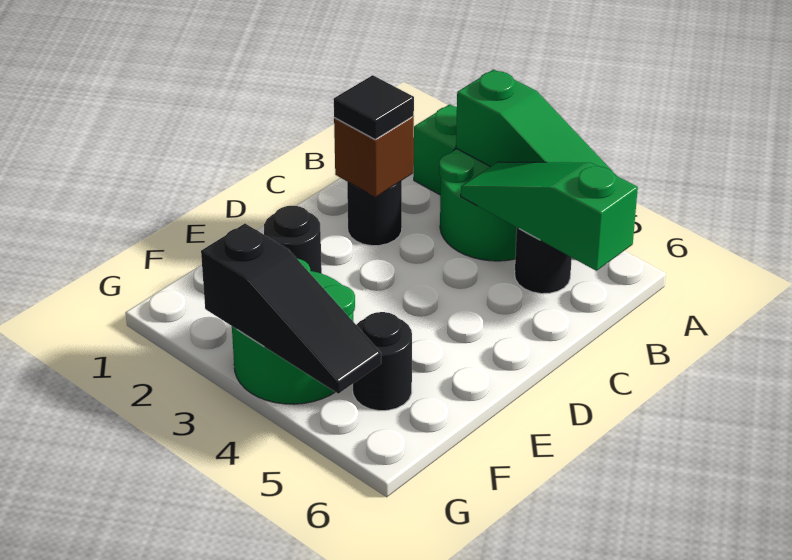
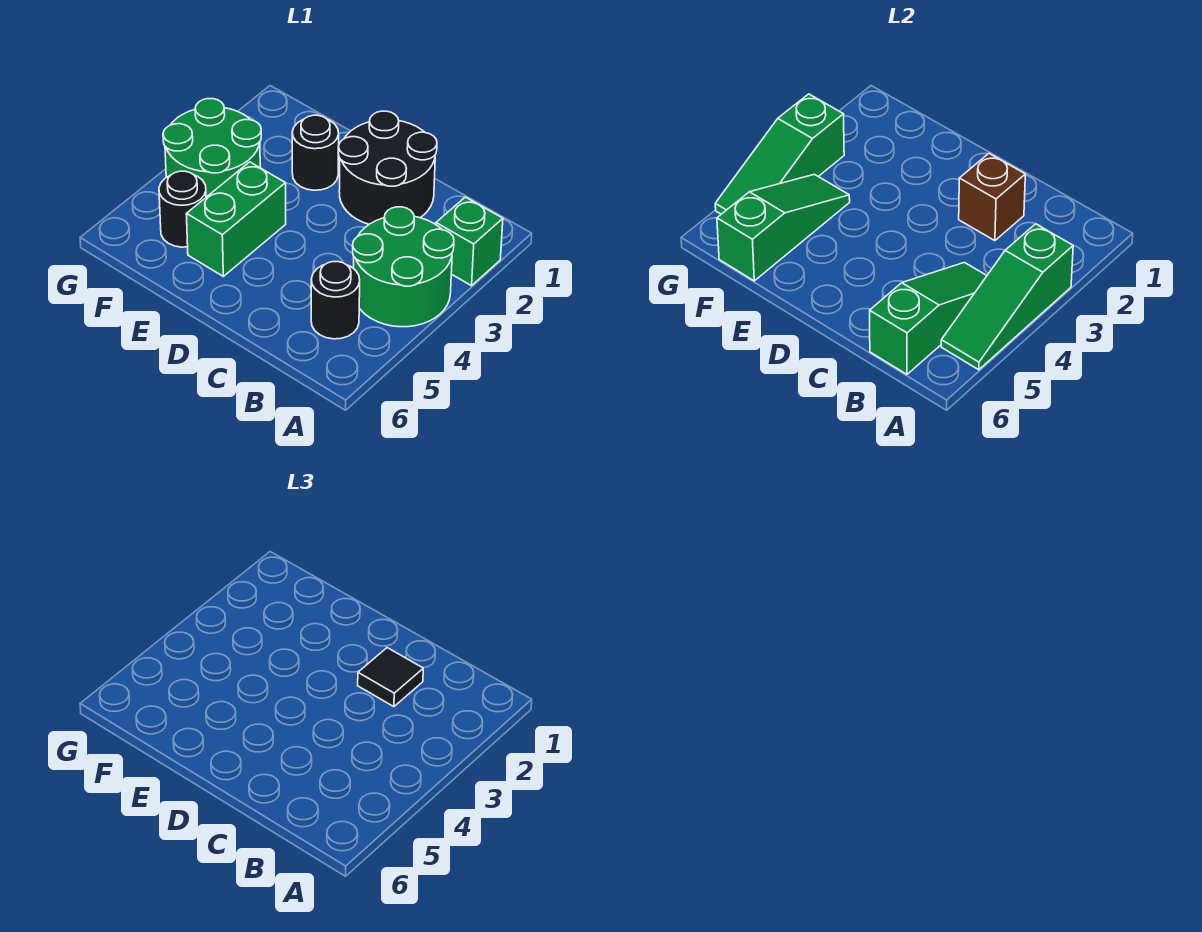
black round brick C2 level 1 -> black round brick C1:D2 level 1
none -> green brick E4:E5 level 1
none -> green slope F4:F6 level 2 top 6
black slope G3:G5 level 2 top 3 -> green slope G3:G5 level 2 top 3

